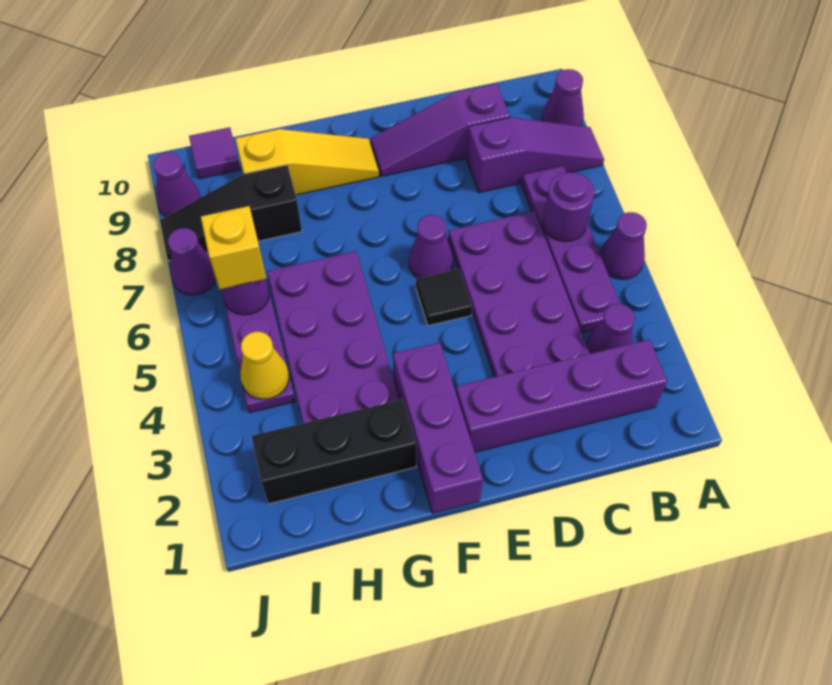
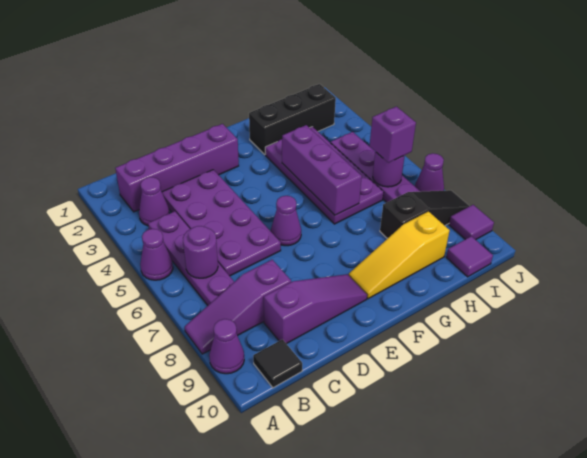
black tile E5 level 1 -> black tile B10 level 1
purple brick F1:F3 level 1 -> purple brick G4:G6 level 2
yellow cone I4 level 2 -> none
yellow brick I6 level 3 -> purple brick I6 level 3
purple cone J9 level 1 -> purple tile J9 level 1

